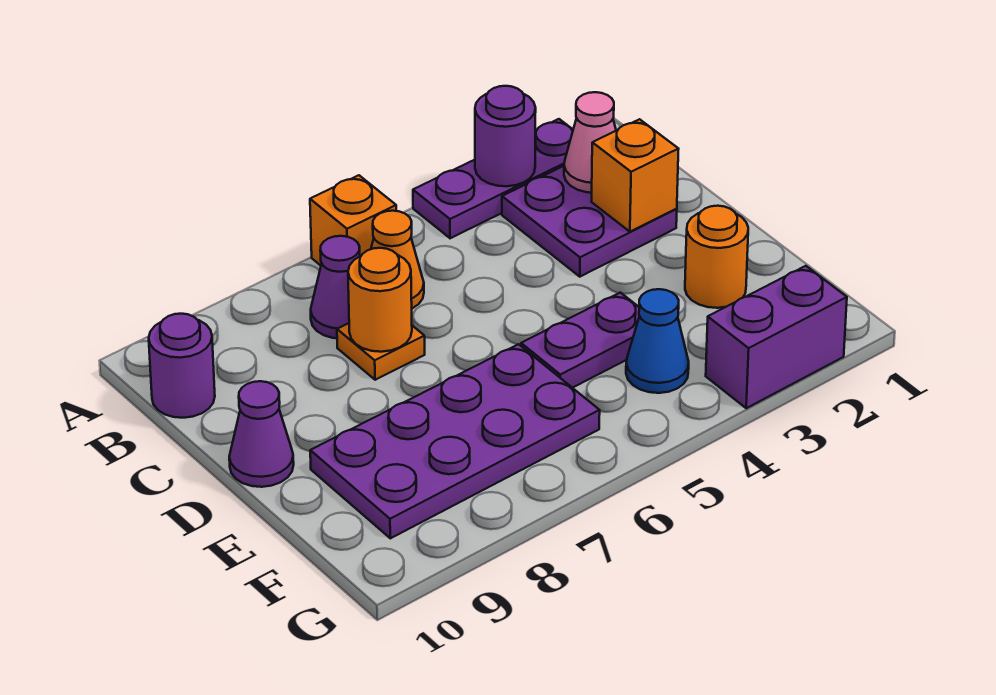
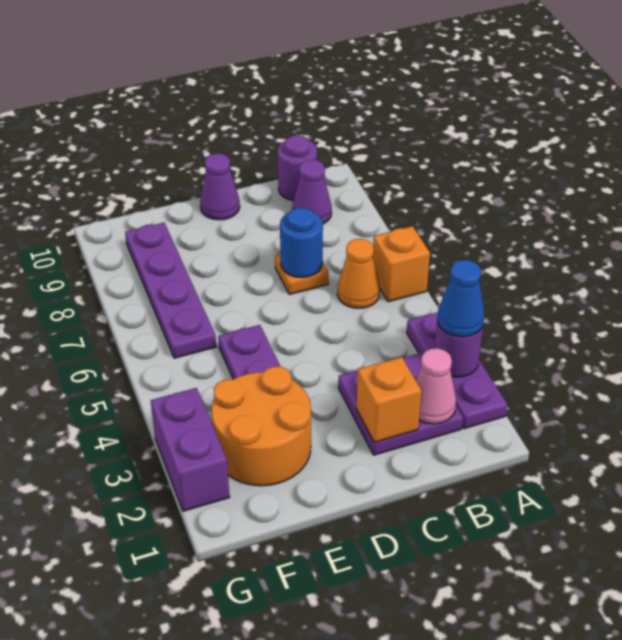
purple cone B7 level 1 -> purple cone B9 level 1
orange round brick C7 level 2 -> blue round brick C7 level 2
orange round brick E2 level 1 -> orange round brick E2:F3 level 1
purple plate E6:F9 level 1 -> purple plate F6:F9 level 1
blue cone F4 level 1 -> blue cone A3 level 3

